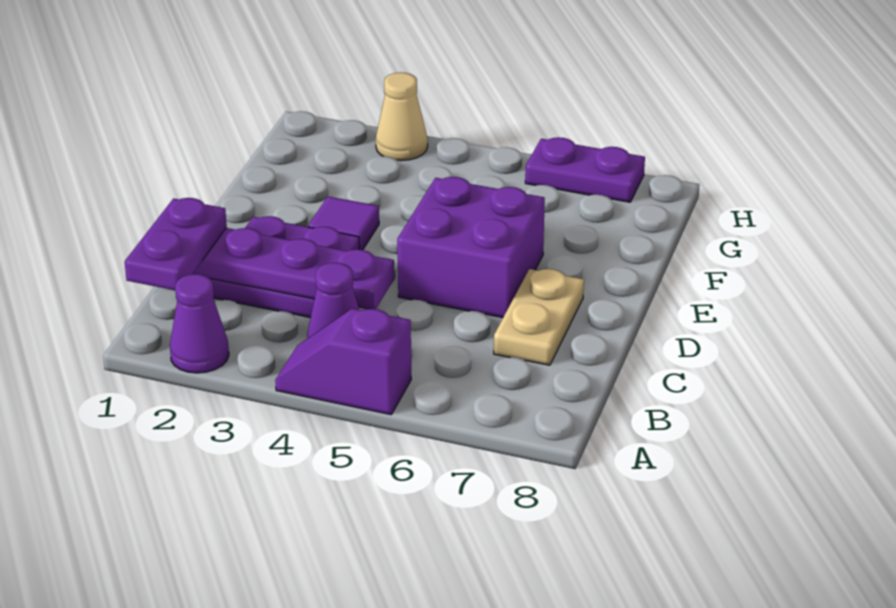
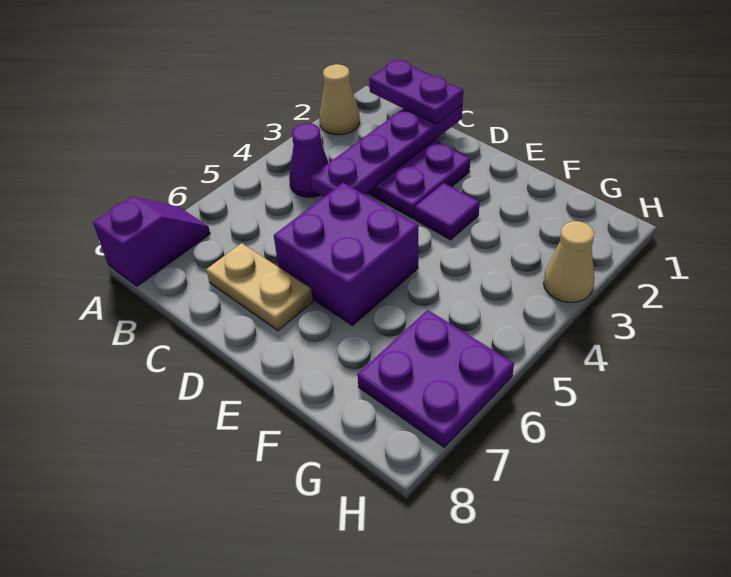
purple cone A2 level 1 -> tan cone A2 level 1
purple slope A4:A5 level 1 top 5 -> purple slope A7:A8 level 1 top 8
purple plate H6:H7 level 1 -> purple plate G6:H7 level 1

